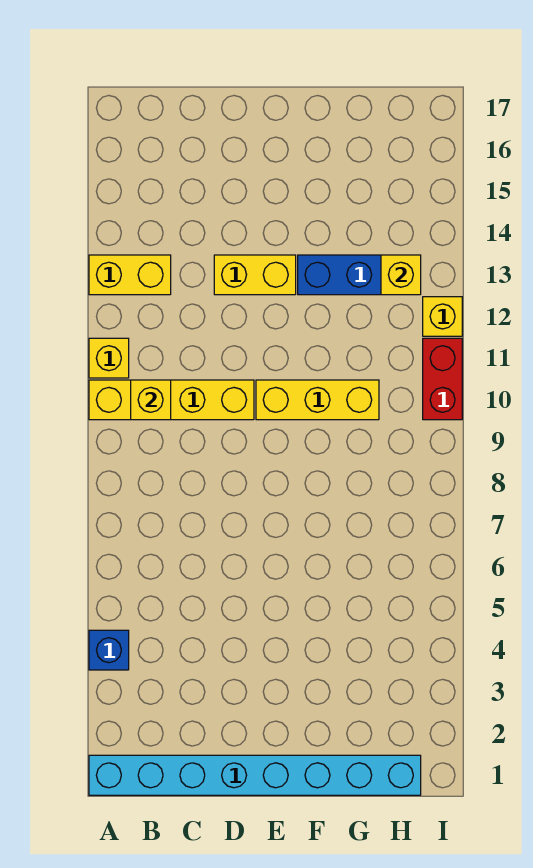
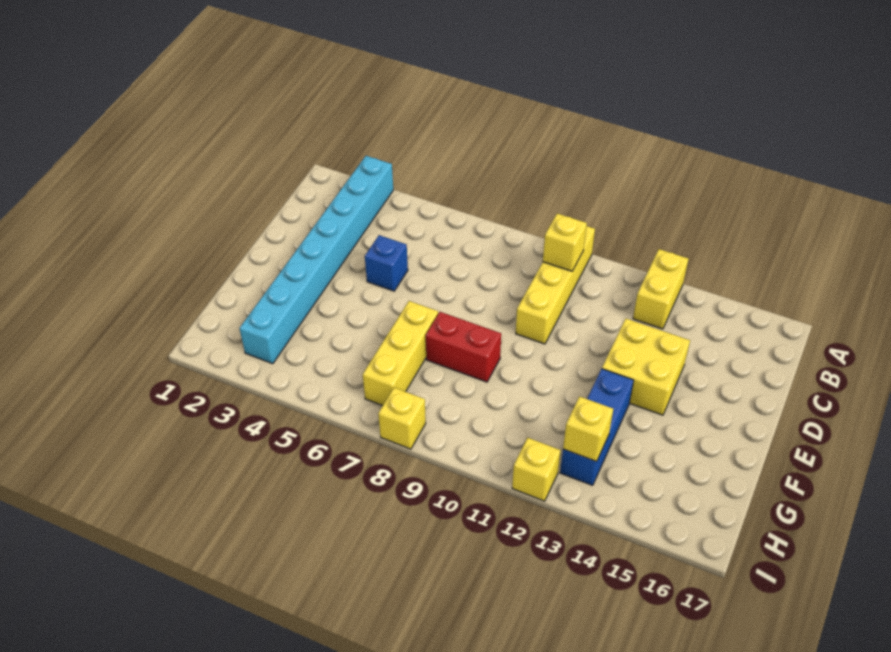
cyan brick A1:H1 level 1 -> cyan brick A3:H3 level 1
blue brick A4 level 1 -> blue brick D5 level 1
yellow brick A11 level 1 -> yellow brick I8 level 1
yellow brick D13:E13 level 1 -> yellow brick D13:E14 level 1
yellow brick E10:G10 level 1 -> yellow brick F7:H7 level 1
red brick I10:I11 level 1 -> red brick F8:F9 level 1

